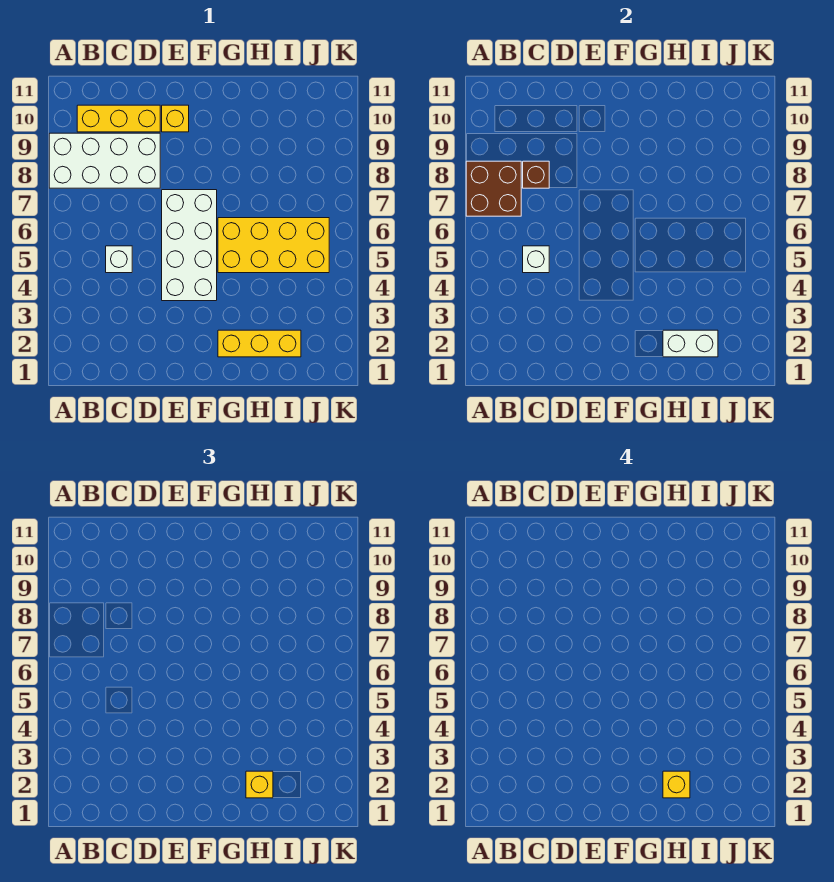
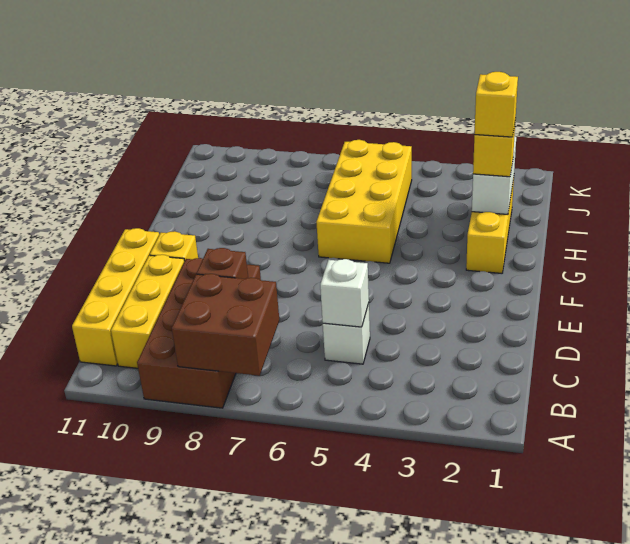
white brick A8:D9 level 1 -> brown brick A8:D9 level 1
none -> yellow brick B11:E11 level 1
white brick E4:F7 level 1 -> none

